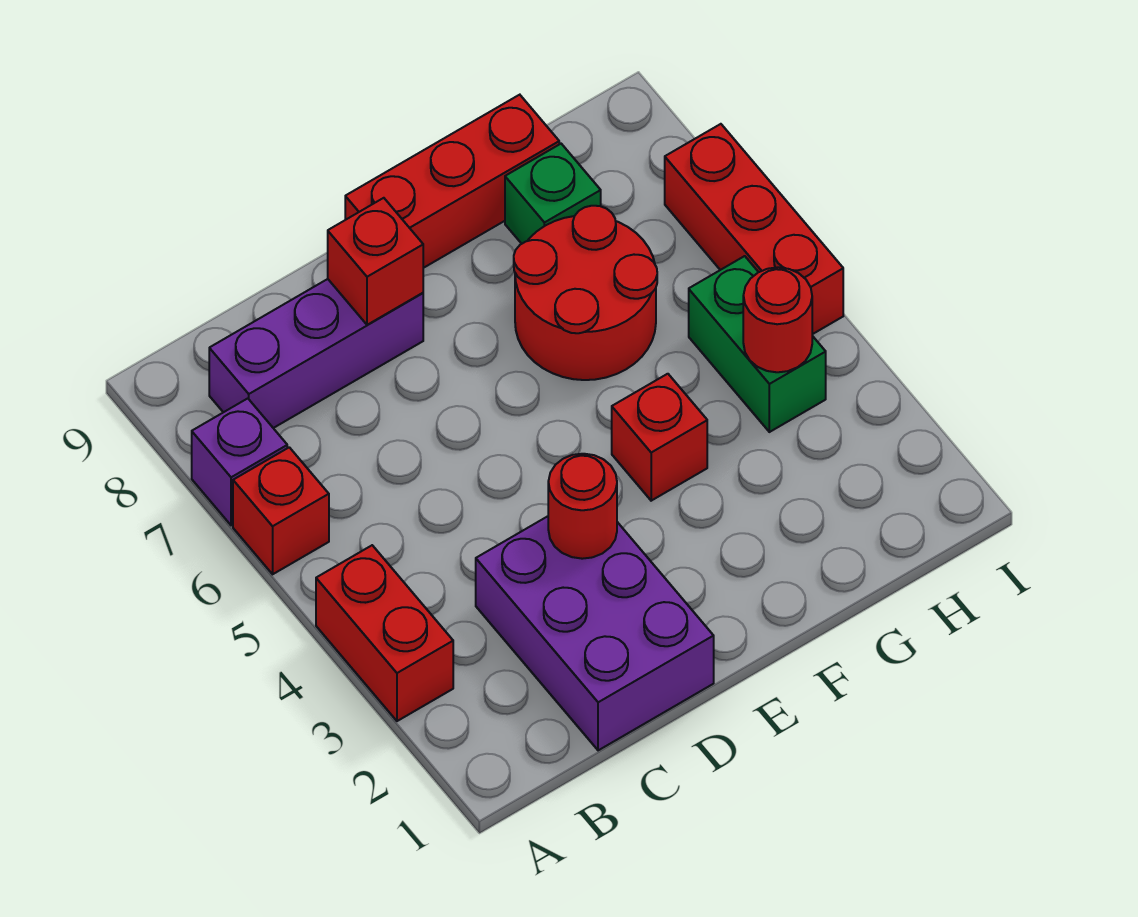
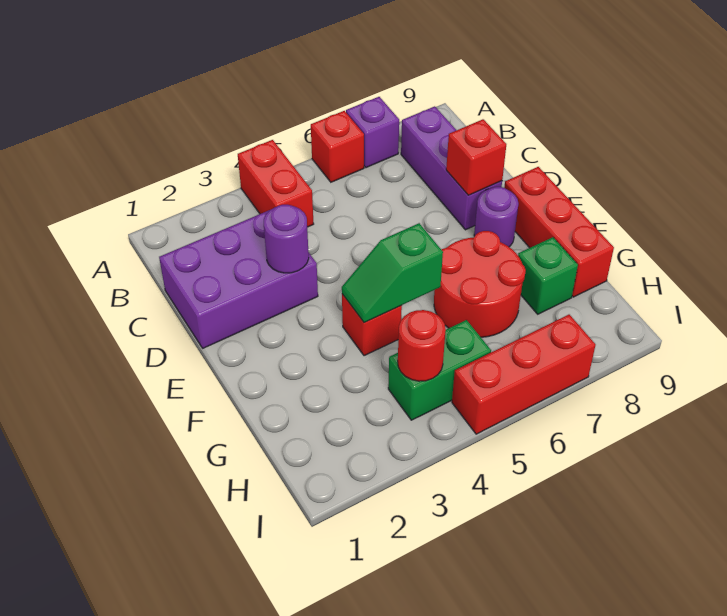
red brick A3:A4 level 1 -> red brick A4:B4 level 1
red round brick D3 level 2 -> purple round brick D3 level 2
none -> purple round brick E8 level 1
none -> green slope F4:F5 level 2 top 5

